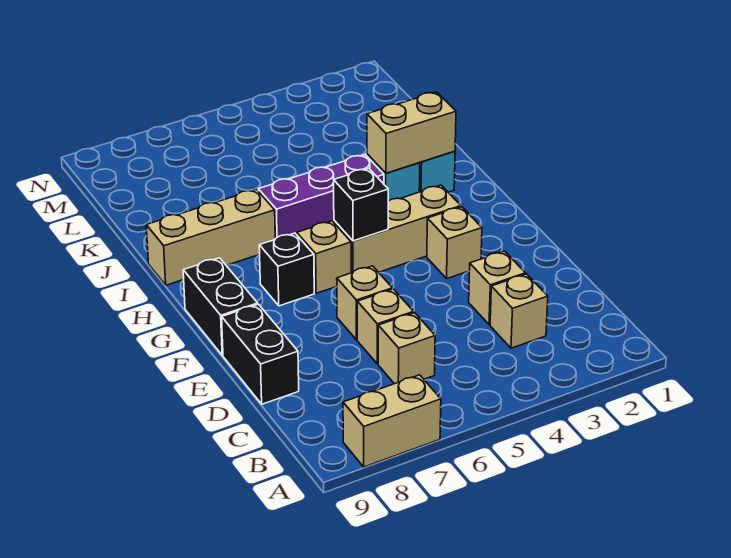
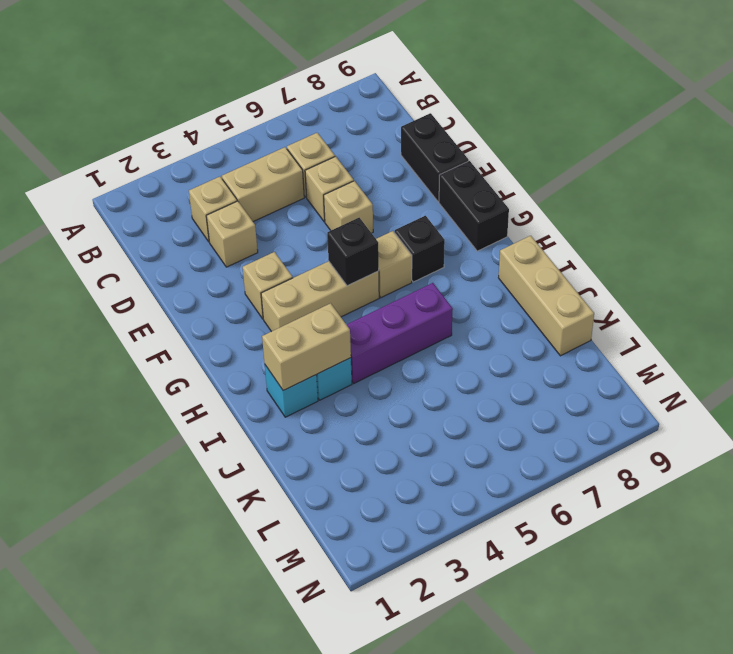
tan brick A7:A8 level 1 -> tan brick C4:C5 level 1
tan brick I7:I9 level 1 -> tan brick I9:K9 level 1

